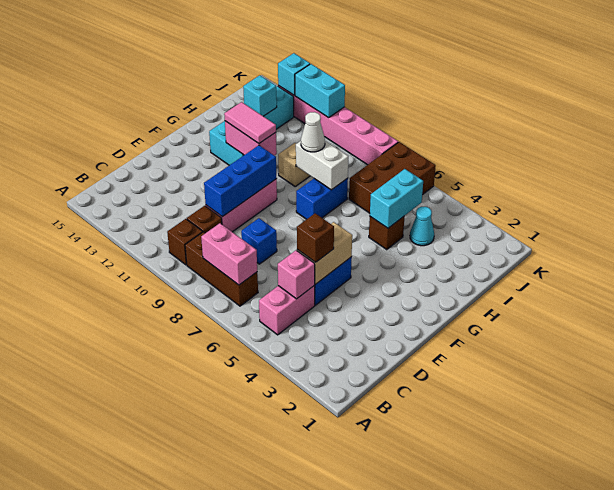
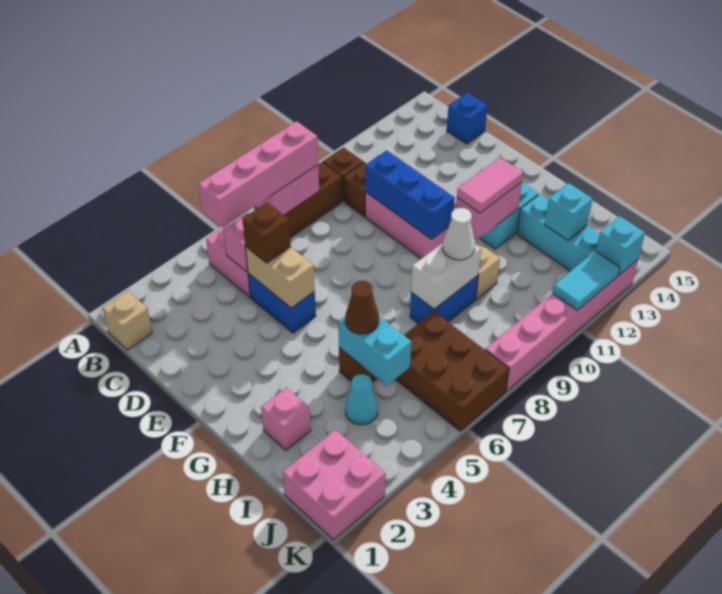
none -> tan brick B1 level 1
none -> pink brick B5:B8 level 3
blue brick D8 level 1 -> blue brick C15 level 1
blue brick G8:H8 level 1 -> blue brick H8:H9 level 1
none -> pink brick H2 level 1
none -> brown cone H5 level 3
none -> pink brick J1:K2 level 1
cyan brick K11:K12 level 2 -> cyan tile K11:K12 level 2

